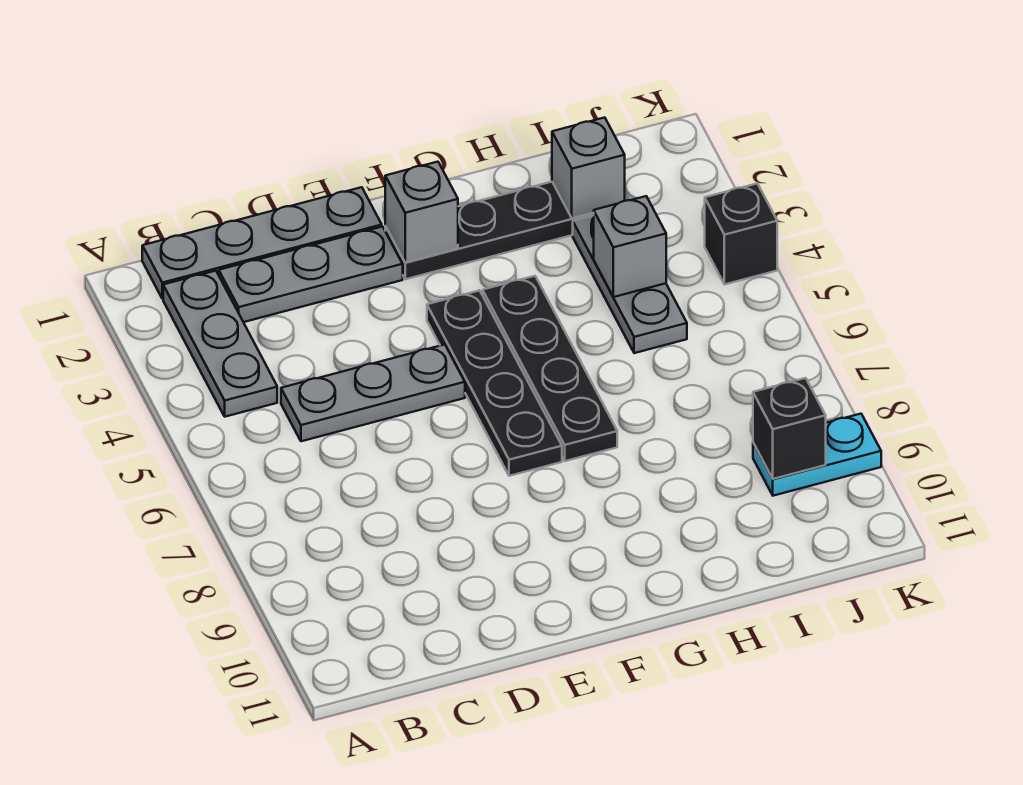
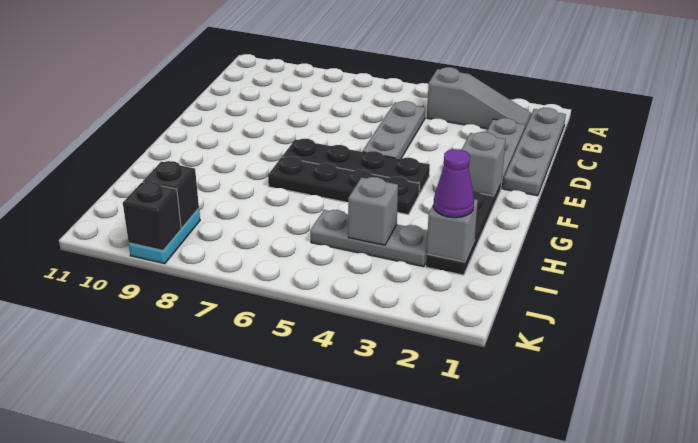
grey plate B2:B4 level 1 -> grey slope B2:B4 level 1 top 4
none -> purple cone I2 level 3
black brick K4 level 1 -> black brick K9 level 2

